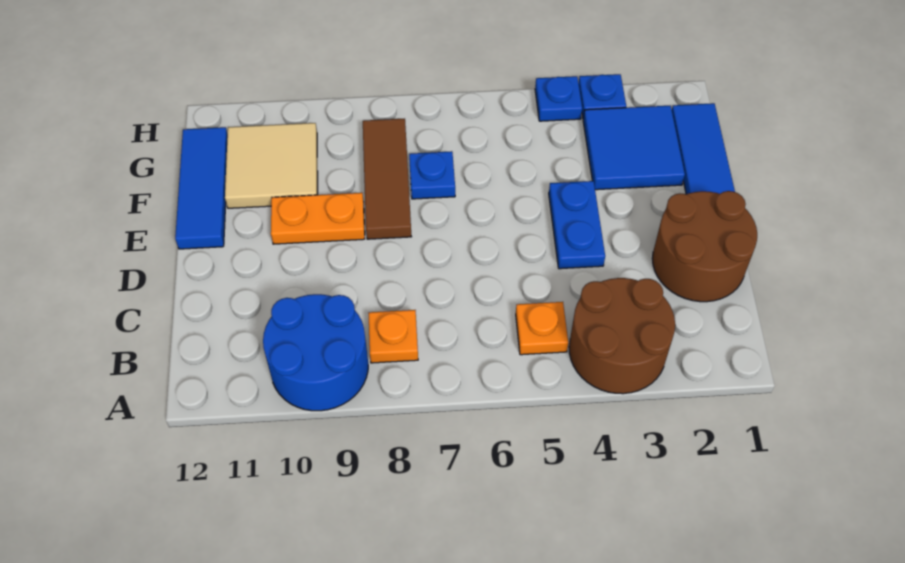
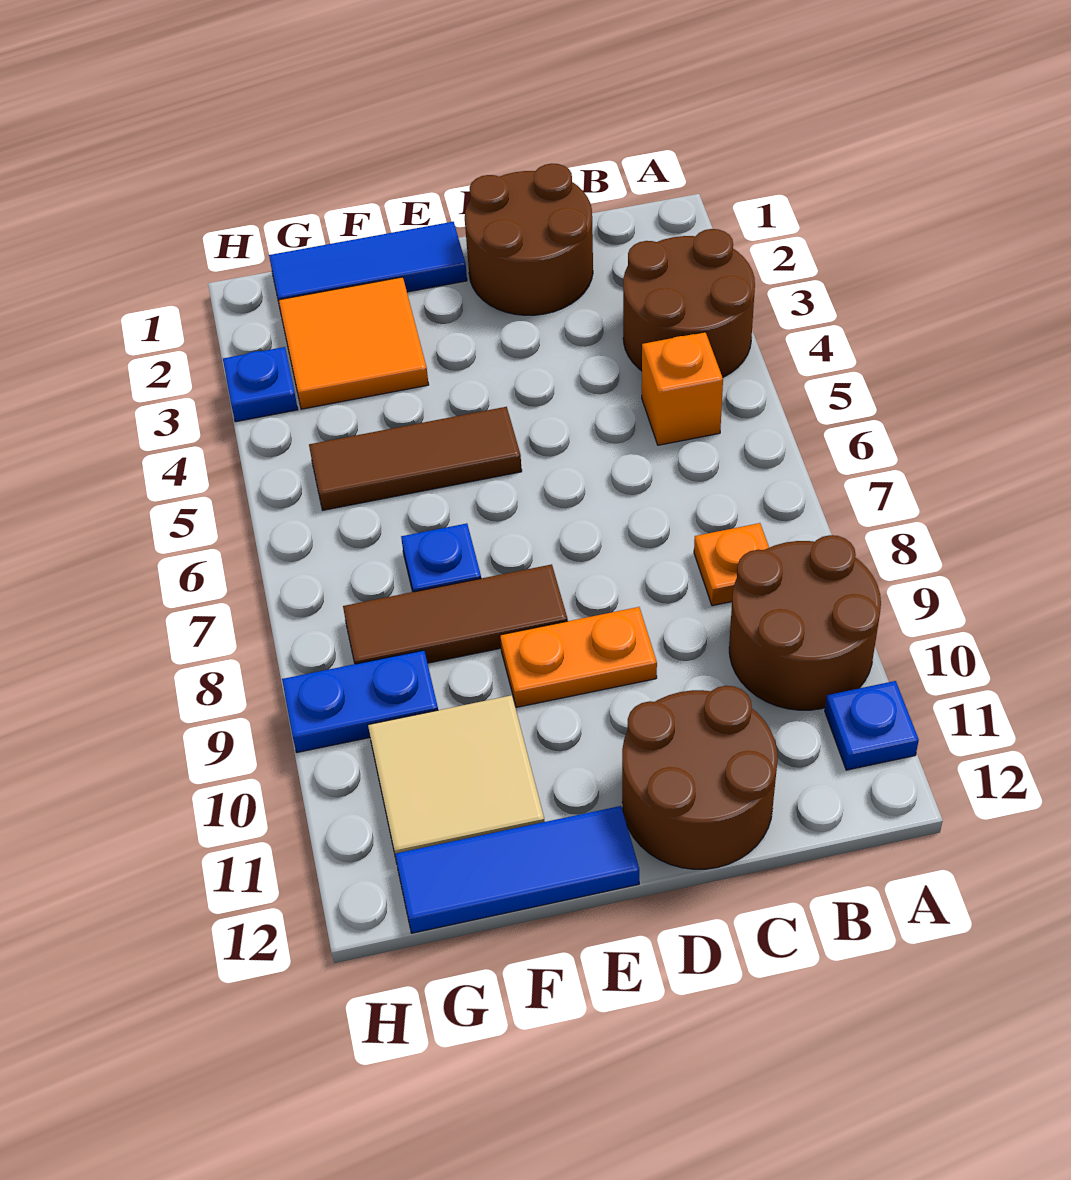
blue round brick A9:B10 level 1 -> brown round brick A9:B10 level 1
orange plate B5 level 1 -> orange brick B5 level 1
none -> brown round brick C11:D12 level 1
blue plate D4:E4 level 1 -> blue plate G9:H9 level 1
none -> brown tile E5:G5 level 1
orange plate E9:E10 level 1 -> orange plate D9:E9 level 1
blue tile F2:G3 level 1 -> orange tile F2:G3 level 1
blue plate H4 level 1 -> blue plate A11 level 1

